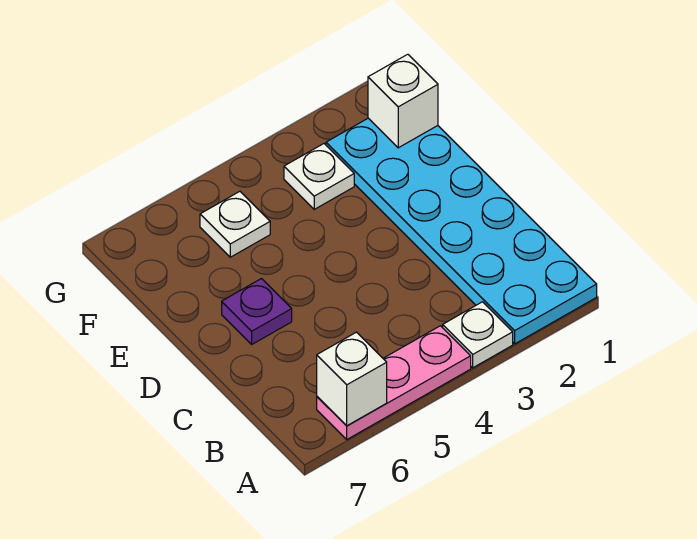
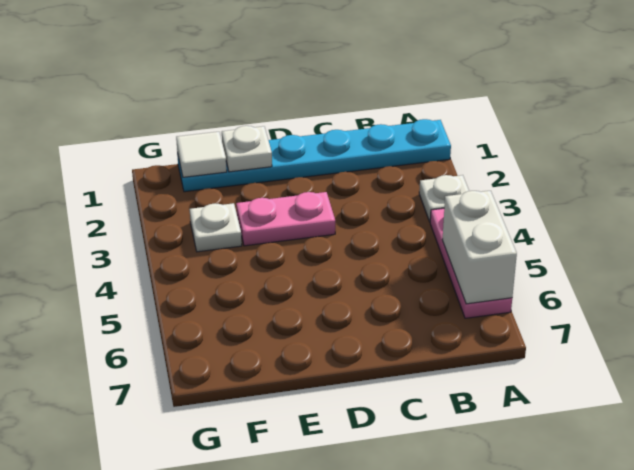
cyan plate A1:F2 level 1 -> cyan plate A1:F1 level 1
white brick A6 level 2 -> white brick A5:A6 level 2
none -> pink plate D3:E3 level 1
purple plate D6 level 1 -> none
white brick F1 level 2 -> white tile F1 level 2
white plate F5 level 1 -> white plate E1 level 2

